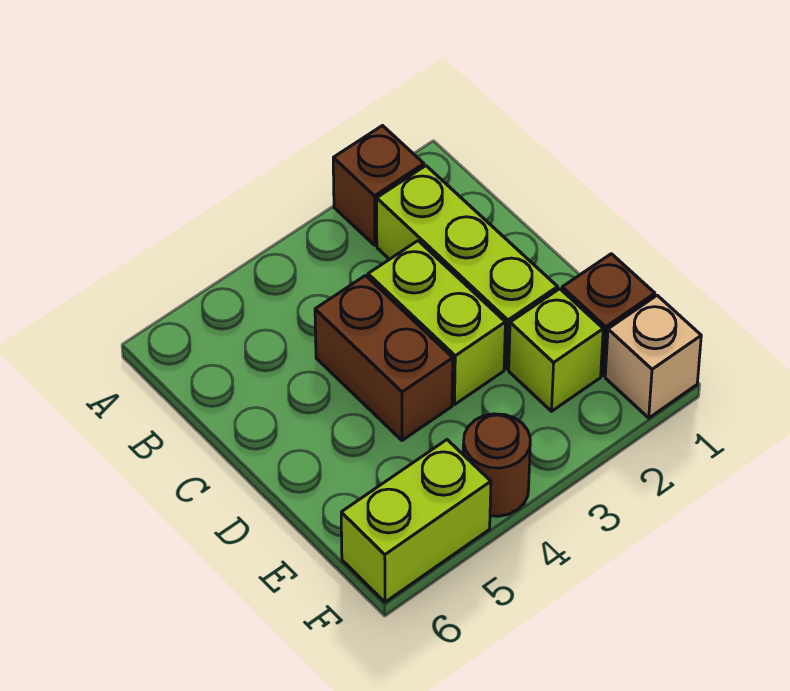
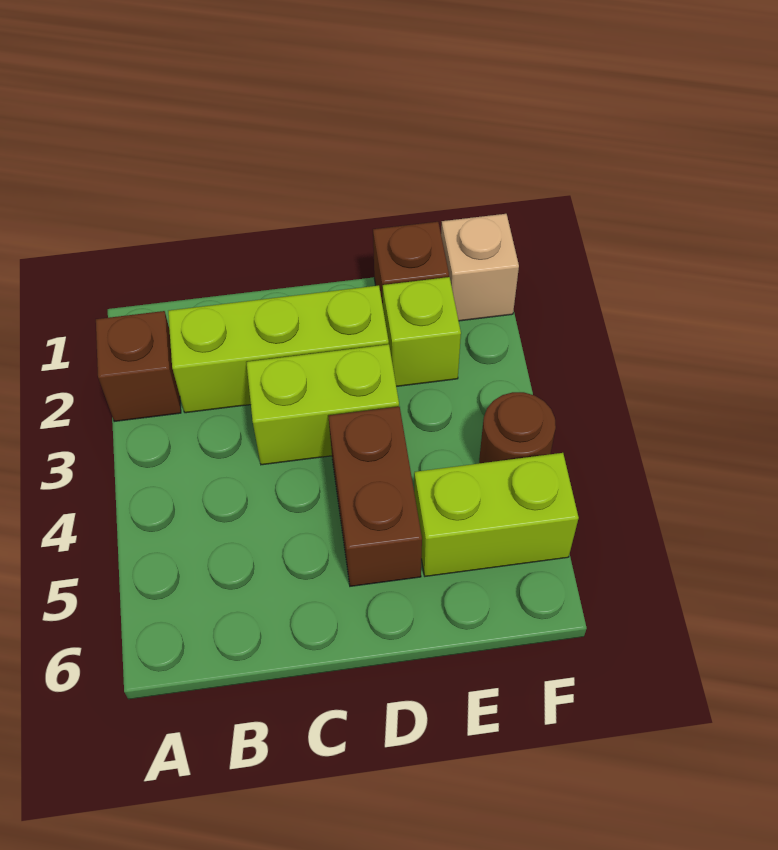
brown brick C4:D4 level 1 -> brown brick D4:D5 level 1
lime brick F5:F6 level 1 -> lime brick E5:F5 level 1

